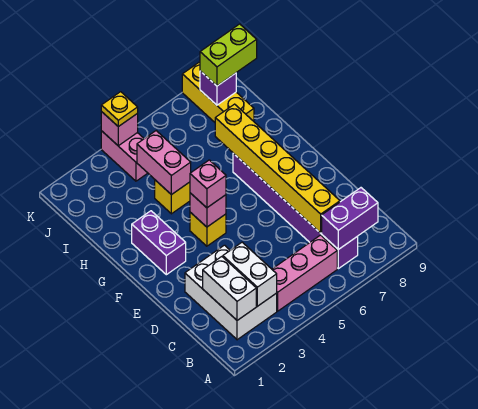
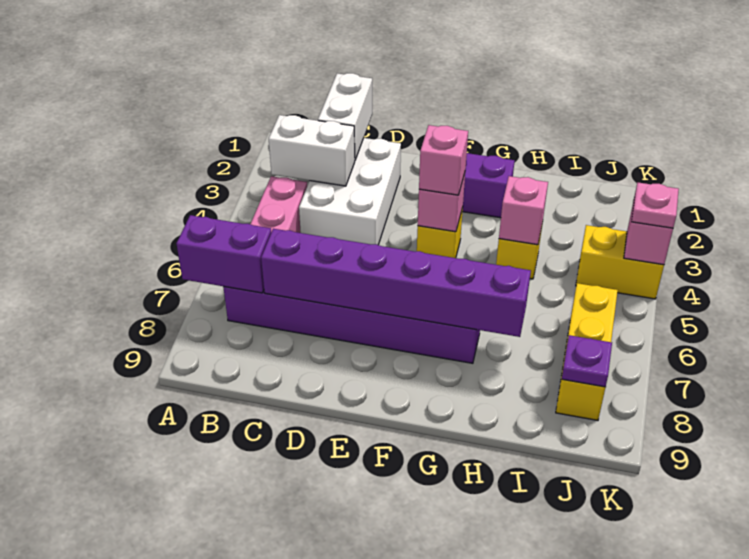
white brick B2:D3 level 1 -> white brick C2:D4 level 1
white brick B2:C2 level 2 -> white brick C1:C2 level 2
purple brick B7:B8 level 2 -> purple brick A7:B7 level 2
yellow brick C7:H7 level 2 -> purple brick C7:H7 level 2
pink brick H4:I4 level 2 -> pink brick H4 level 2
yellow brick I8:K8 level 1 -> yellow brick J6:J8 level 1
pink brick J4:K4 level 1 -> yellow brick J4:K4 level 1
purple brick J8 level 2 -> purple plate J8 level 2
lime brick J8:J9 level 3 -> none
yellow plate K4 level 3 -> pink plate K4 level 3

